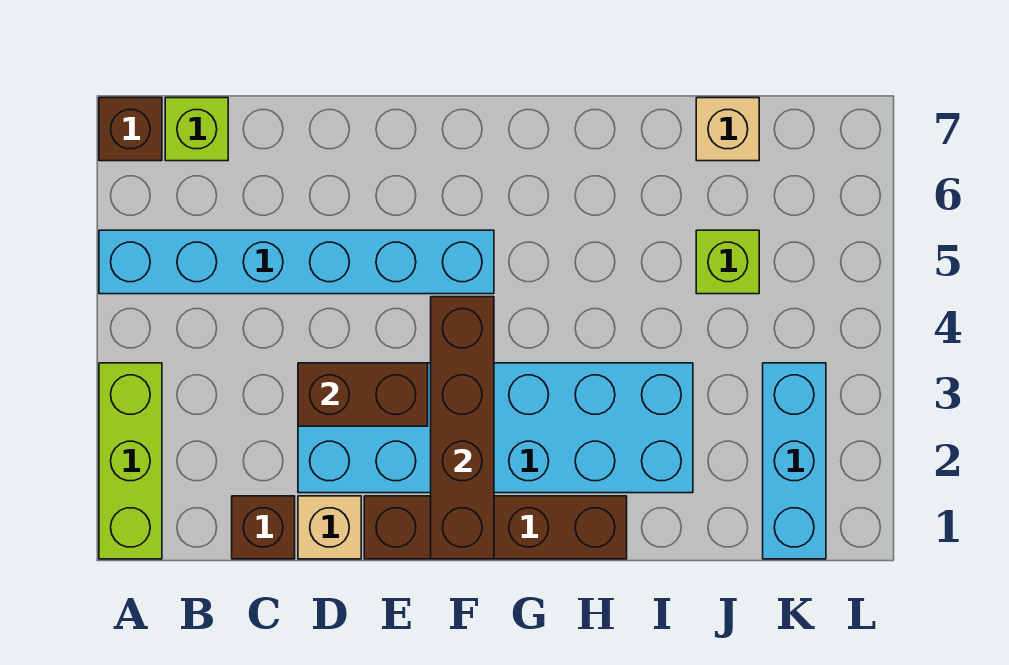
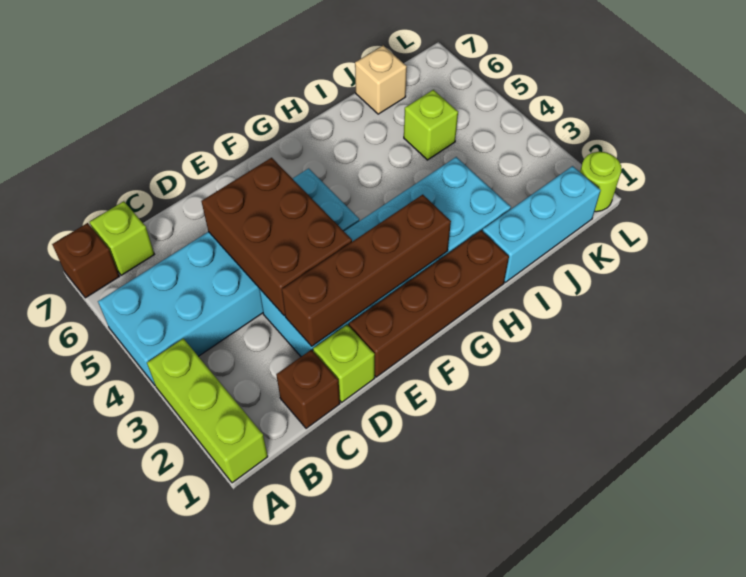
cyan brick A5:F5 level 1 -> cyan brick A4:F5 level 1
tan brick D1 level 1 -> lime brick D1 level 1
brown brick D3:E3 level 2 -> brown brick D3:E5 level 2
brown brick F1:F4 level 2 -> brown brick D2:G2 level 2
cyan brick K1:K3 level 1 -> cyan brick I1:K1 level 1
none -> lime round brick L1 level 1

